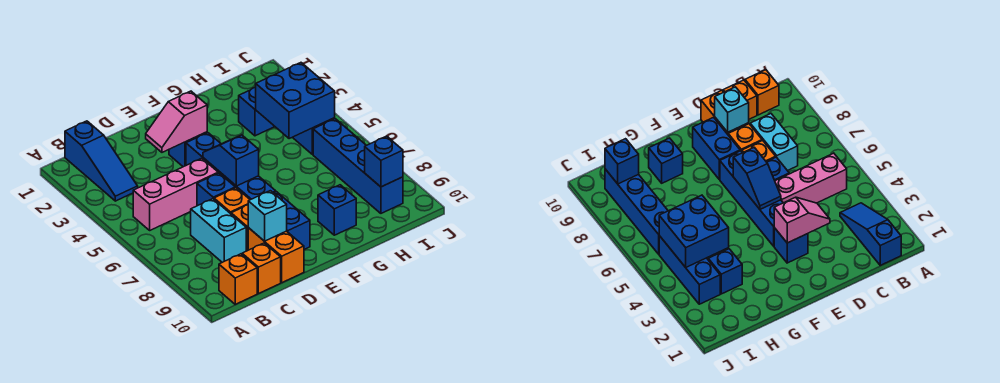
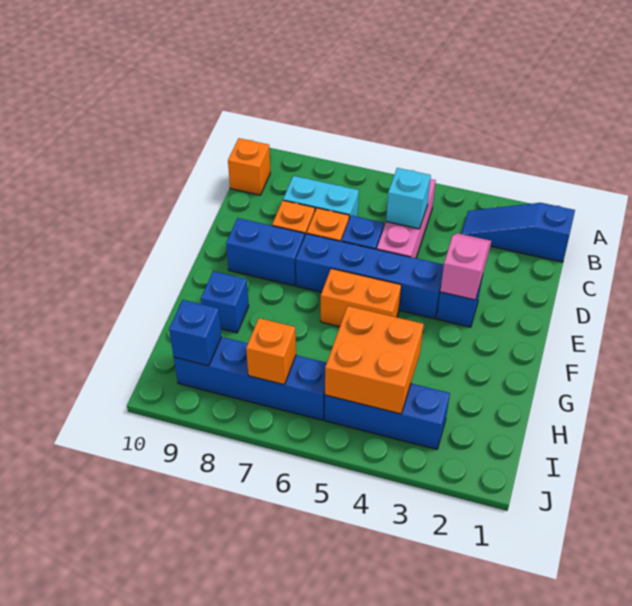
orange brick C10 level 1 -> orange brick I7 level 2
orange brick D9:D10 level 1 -> orange brick F5:F6 level 1
cyan brick D9 level 2 -> cyan brick C5 level 2
blue slope E5:E6 level 2 top 6 -> none
blue brick H3 level 1 -> none
blue brick H4:I5 level 2 -> orange brick H4:I5 level 2

